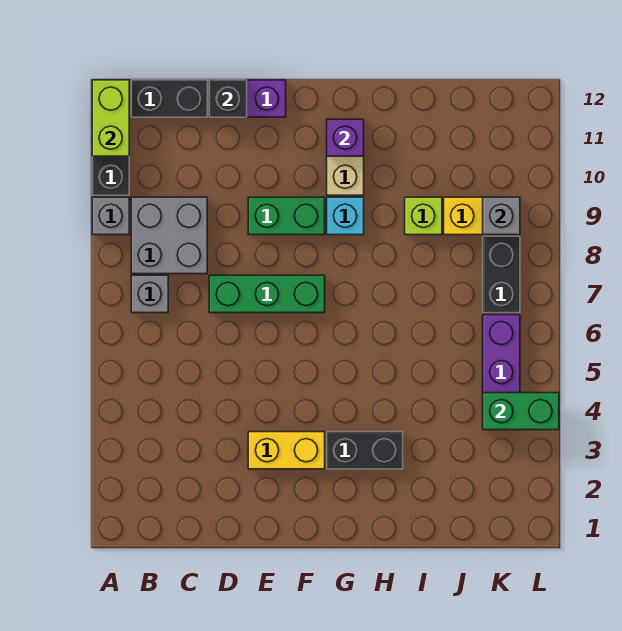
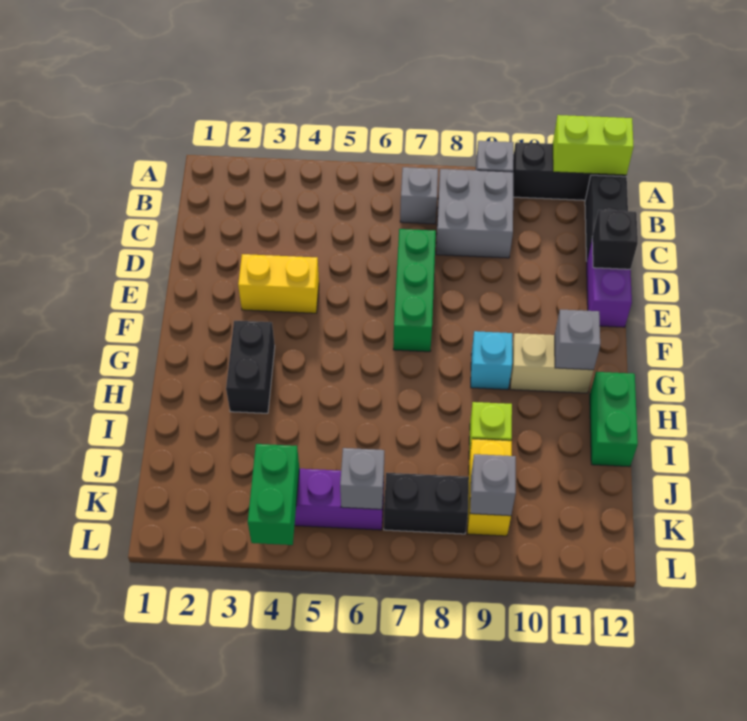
yellow brick E3:F3 level 1 -> yellow brick E3:E4 level 1
green brick E9:F9 level 1 -> green brick H12:I12 level 1
purple brick G11 level 2 -> grey brick G11 level 2
none -> grey brick K6 level 2

